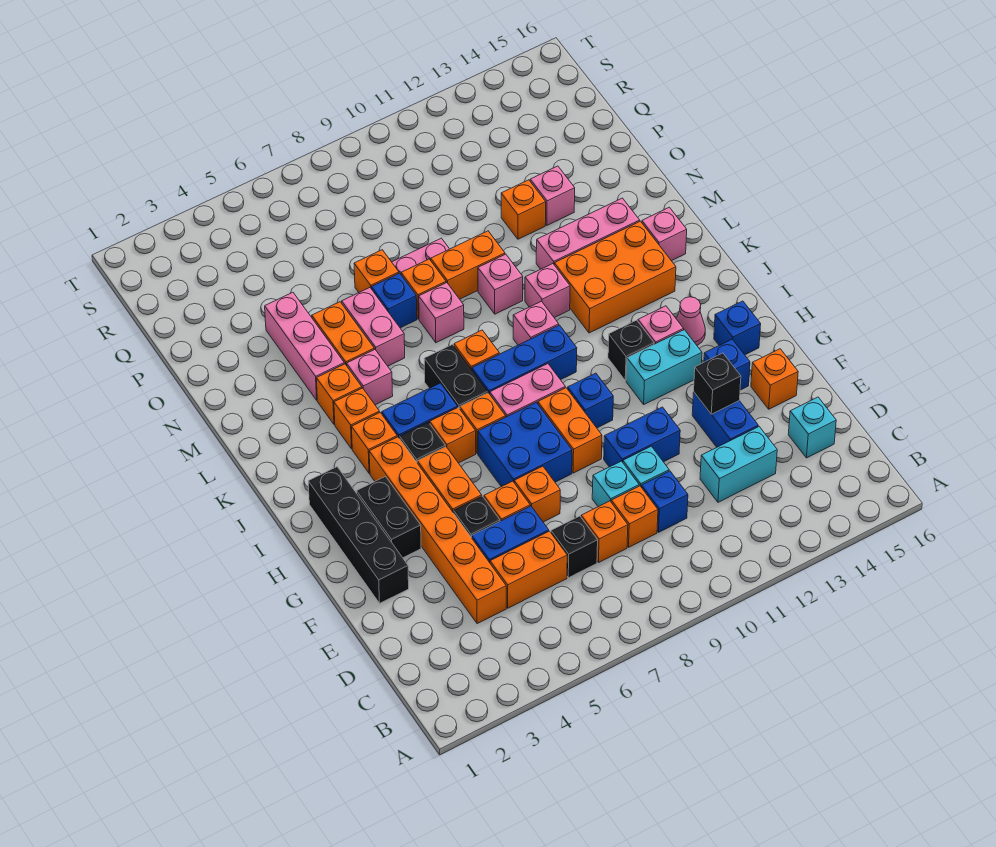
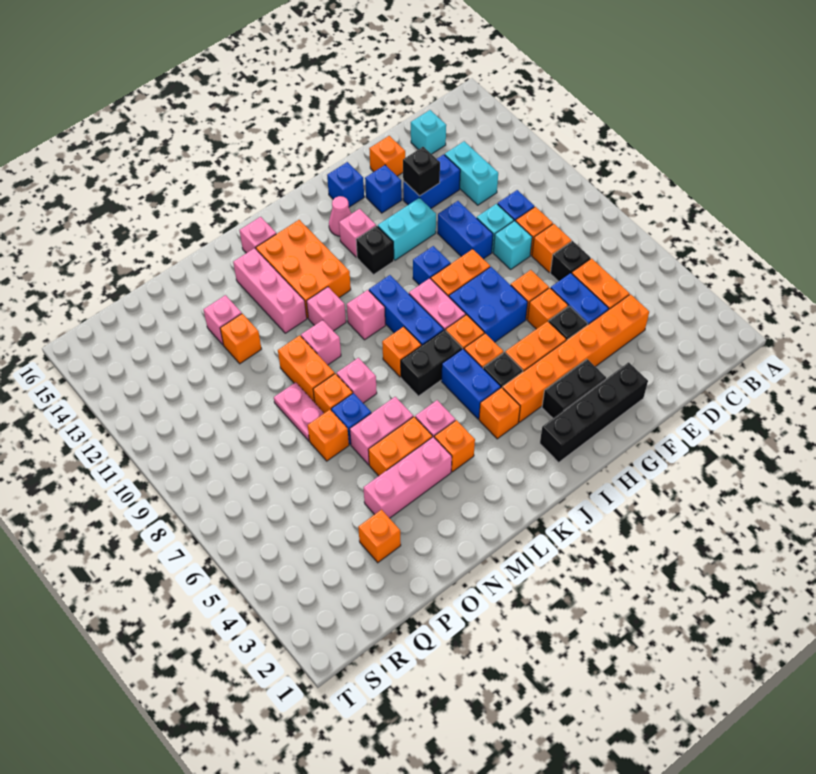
cyan brick H12:H13 level 1 -> cyan brick G12:H12 level 1
orange brick K4 level 1 -> orange brick P3 level 1

